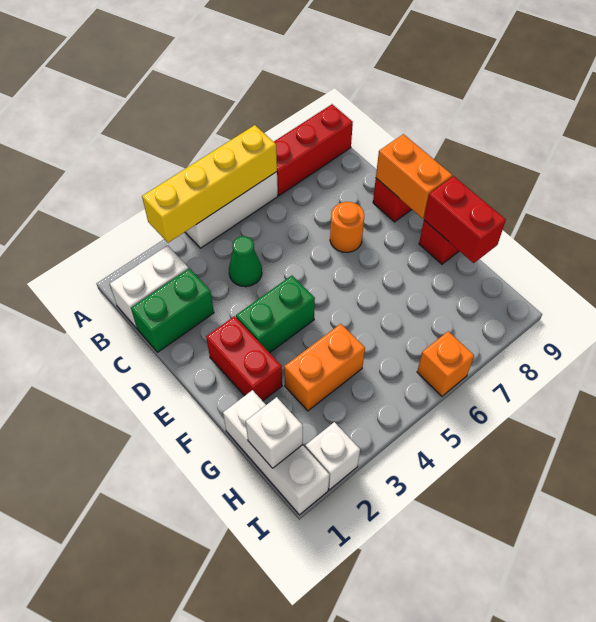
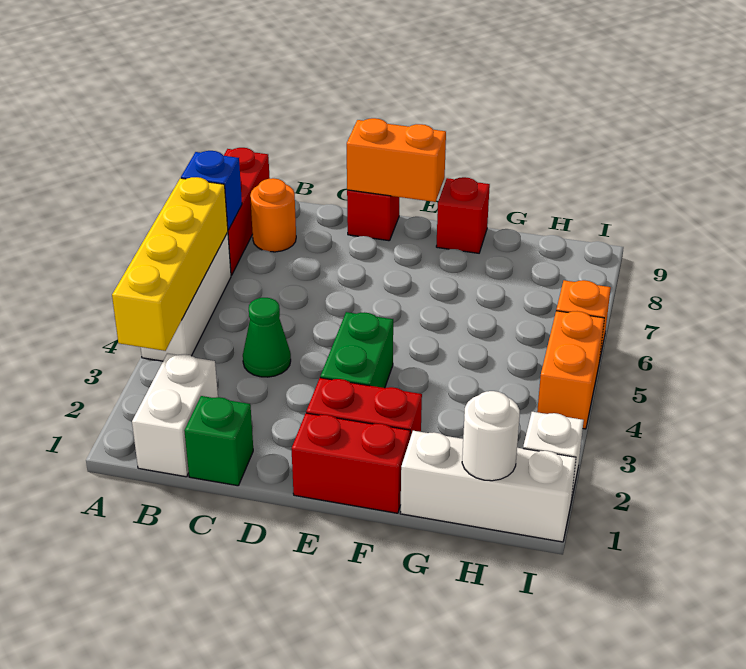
none -> blue brick A7 level 2
green brick C1:C2 level 1 -> green brick C1 level 1
orange round brick D7 level 1 -> orange round brick B8 level 1
red brick F9:G9 level 2 -> red brick E1:F1 level 1
orange brick G3:G4 level 1 -> orange brick I4:I5 level 1
white brick H1 level 2 -> white round brick H1 level 2

